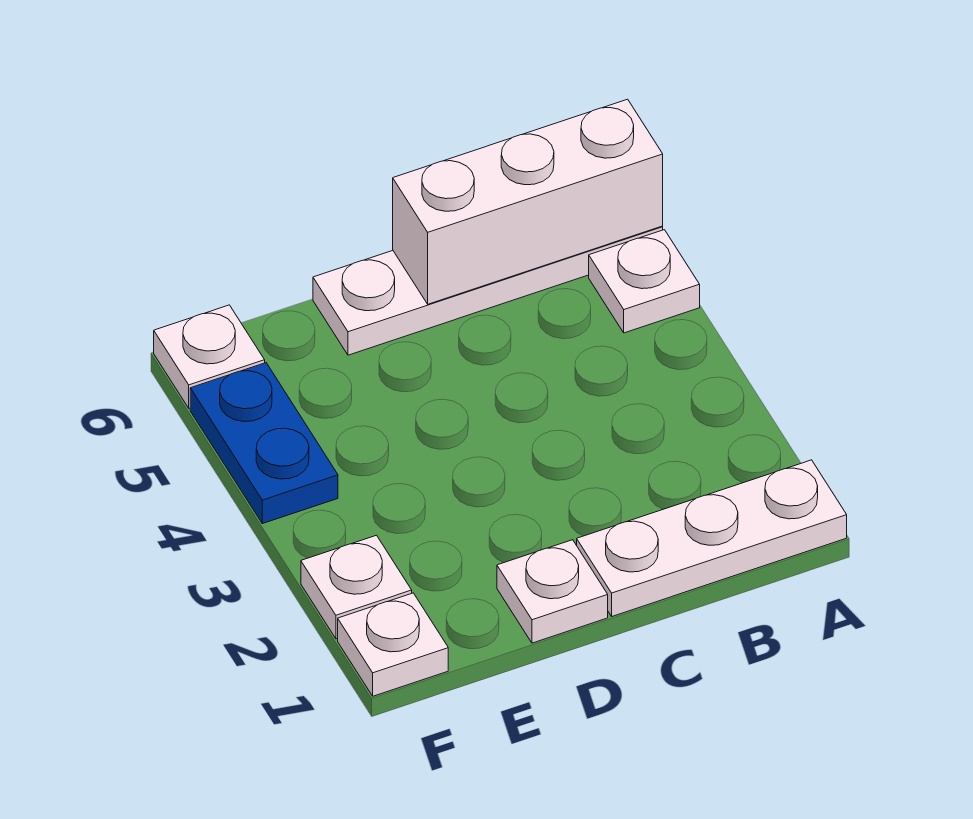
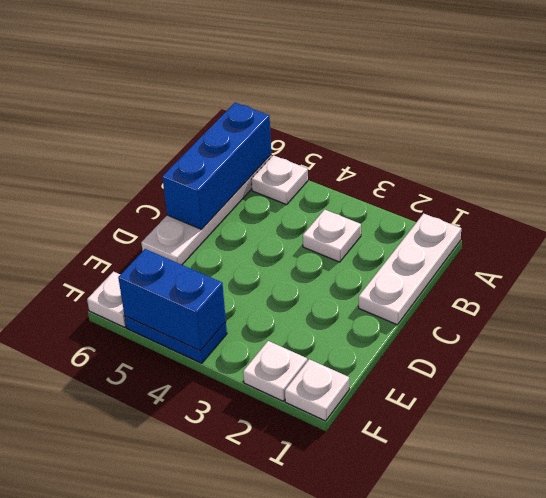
white brick A6:C6 level 2 -> blue brick A6:C6 level 2
white plate D1 level 1 -> white plate B3 level 1
none -> blue brick F4:F5 level 2

